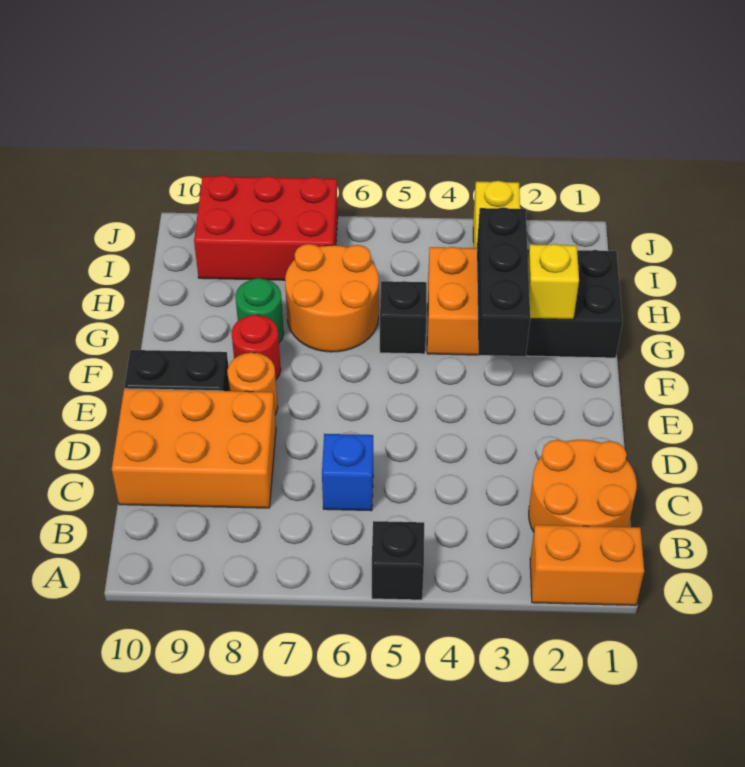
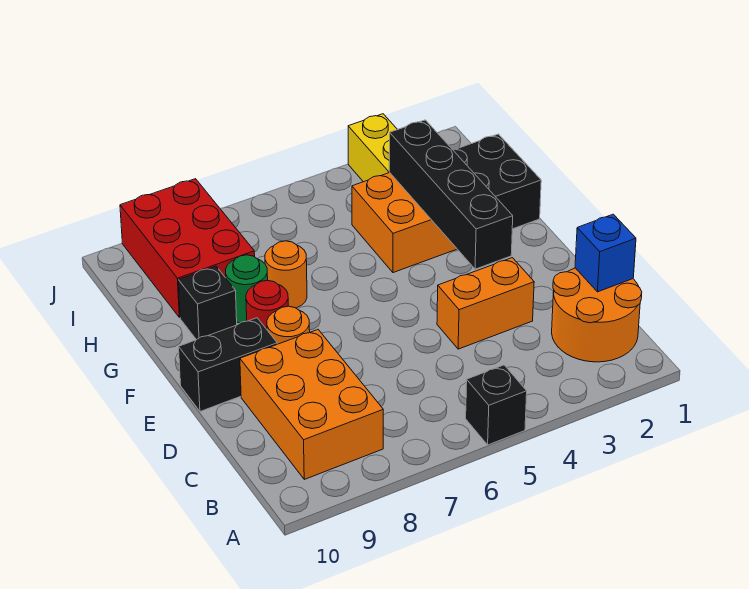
orange brick A1:A2 level 1 -> orange brick D3:D4 level 1
blue brick C6 level 1 -> blue brick C1 level 2
orange brick C8:D10 level 1 -> orange brick B8:D9 level 1
black brick F3:H3 level 2 -> black brick E3:H3 level 2
yellow brick G2 level 2 -> none
black brick G5 level 1 -> black brick G9 level 1
orange round brick G6:H7 level 1 -> orange round brick G7 level 1
red brick I7:J9 level 1 -> red brick H8:J9 level 1

